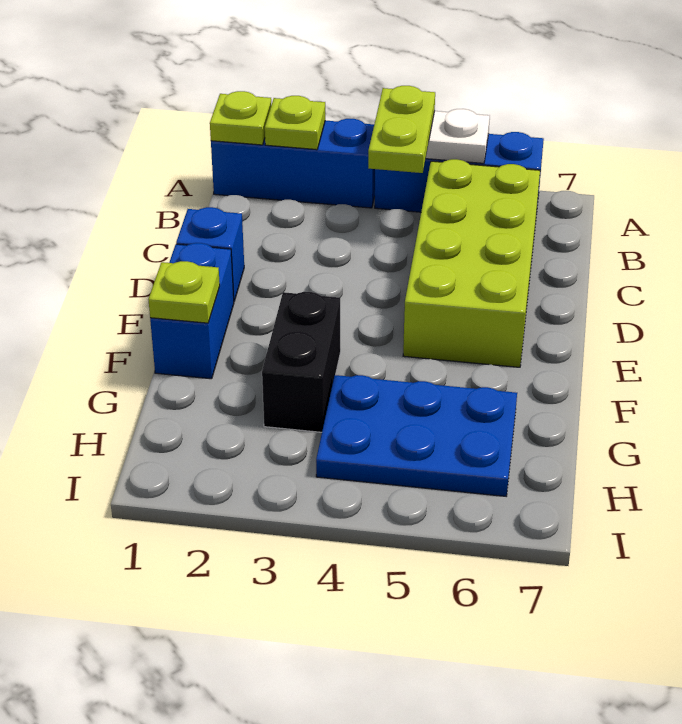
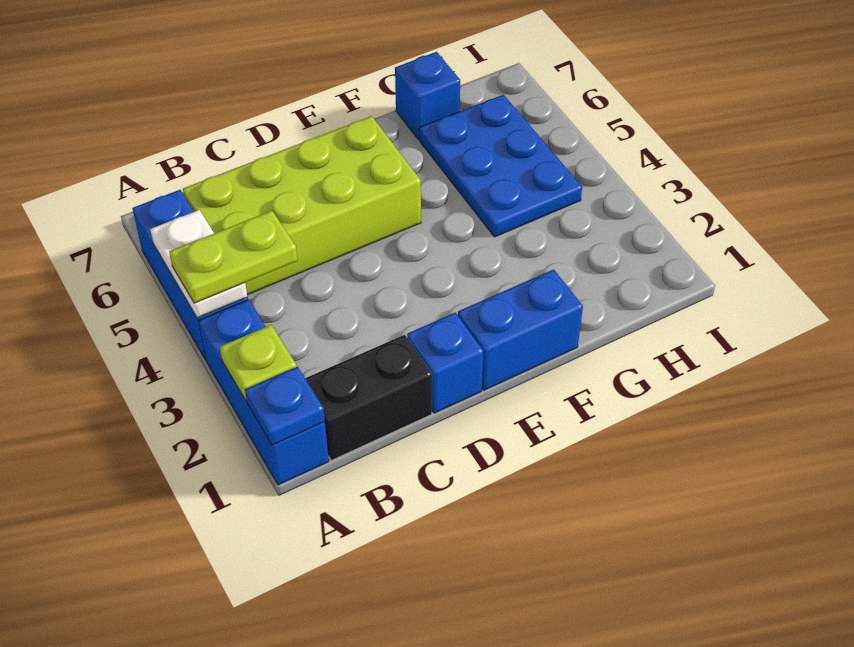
lime plate A1 level 2 -> blue plate A1 level 2
lime plate F1 level 2 -> none
black brick F3:G3 level 1 -> black brick B1:C1 level 1
none -> blue brick G7 level 1

